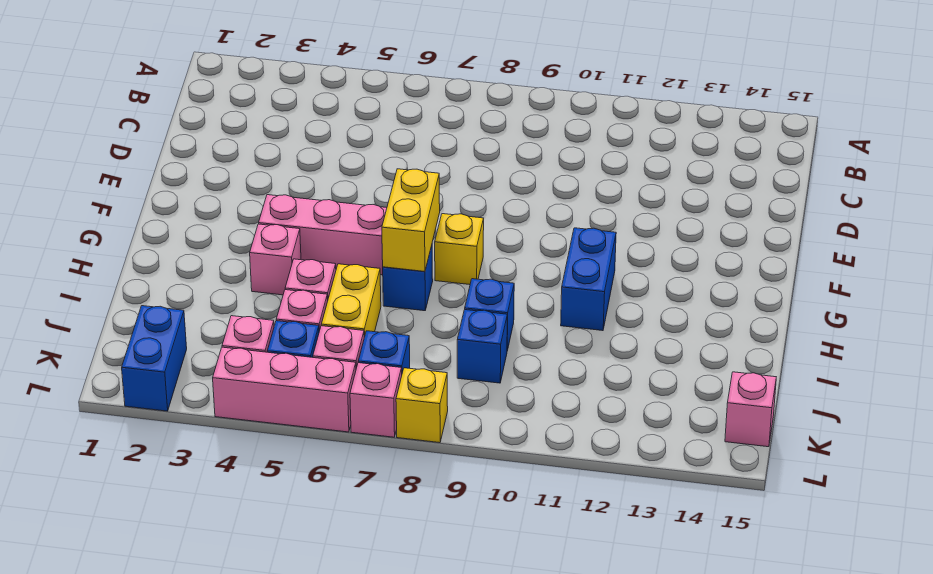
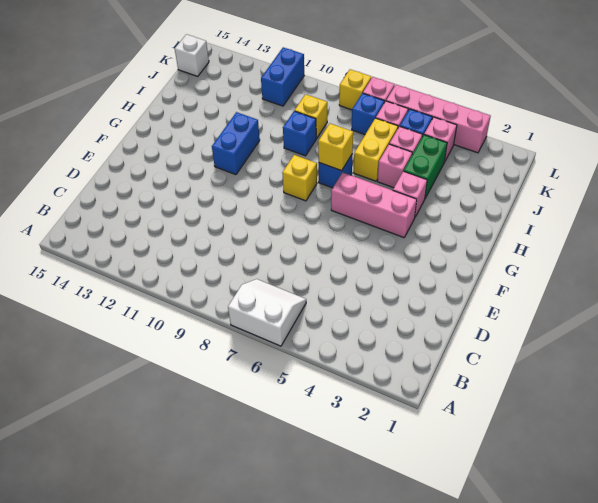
none -> white slope A6:B7 level 1 top A
yellow brick G7:H7 level 2 -> yellow brick H7 level 2
none -> green brick I4:J4 level 1
blue brick J9 level 1 -> yellow brick J9 level 1
blue brick K2:L2 level 1 -> blue brick K11:L11 level 1
pink brick K15 level 1 -> white brick K15 level 1
pink brick L4:L6 level 1 -> pink brick L3:L6 level 1

